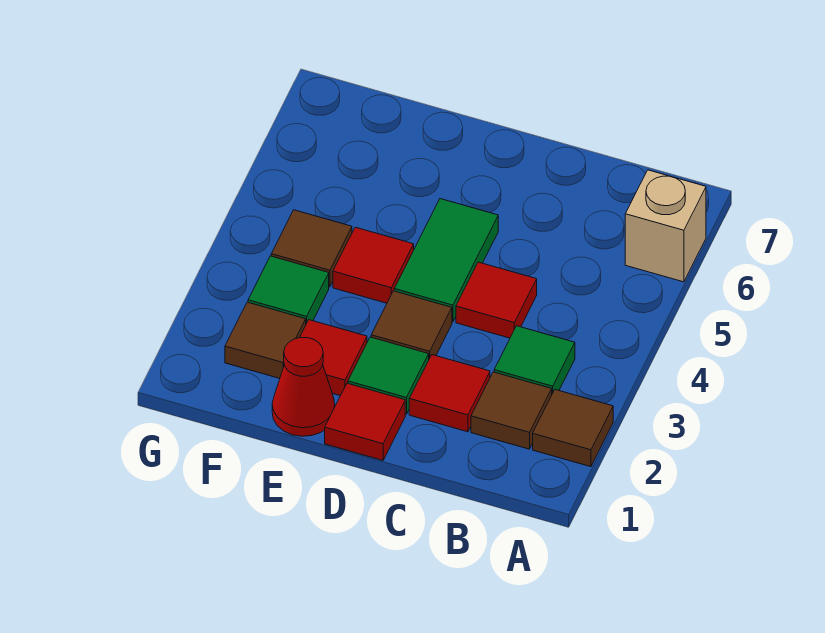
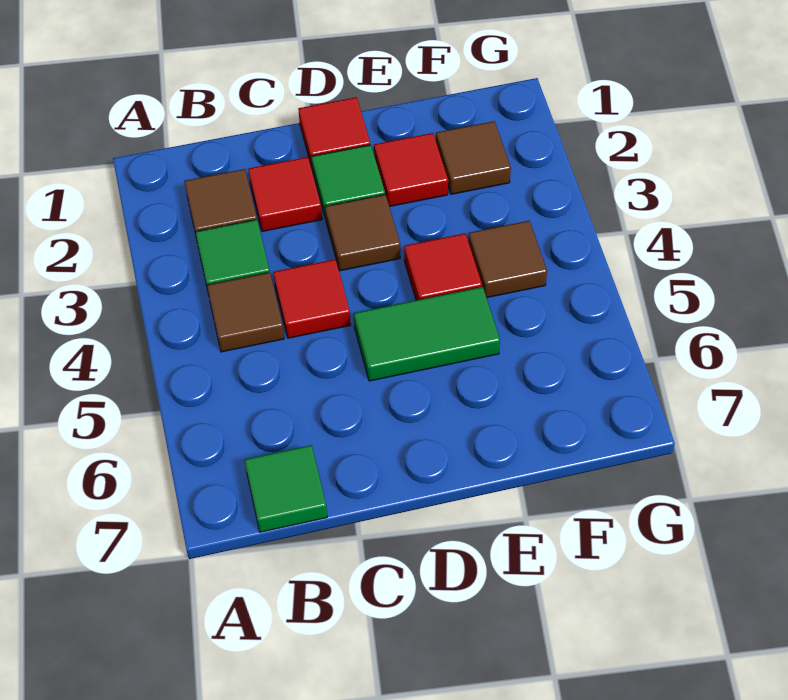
brown tile A2 level 1 -> brown tile B4 level 1
tan brick A6 level 1 -> none
green tile D4:D5 level 1 -> green tile D5:E5 level 1
red cone E1 level 1 -> none
green tile F3 level 1 -> green tile B7 level 1

